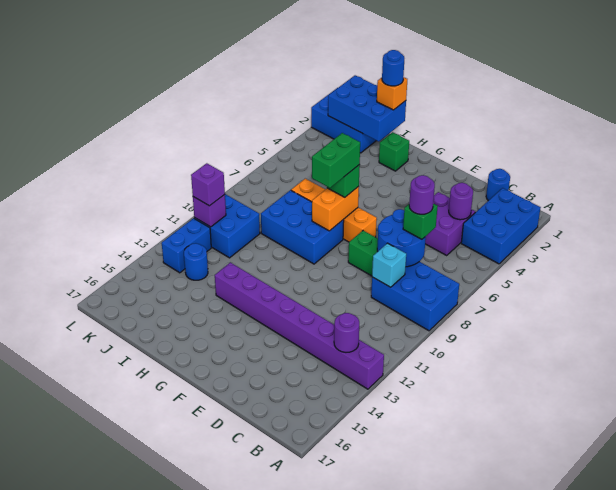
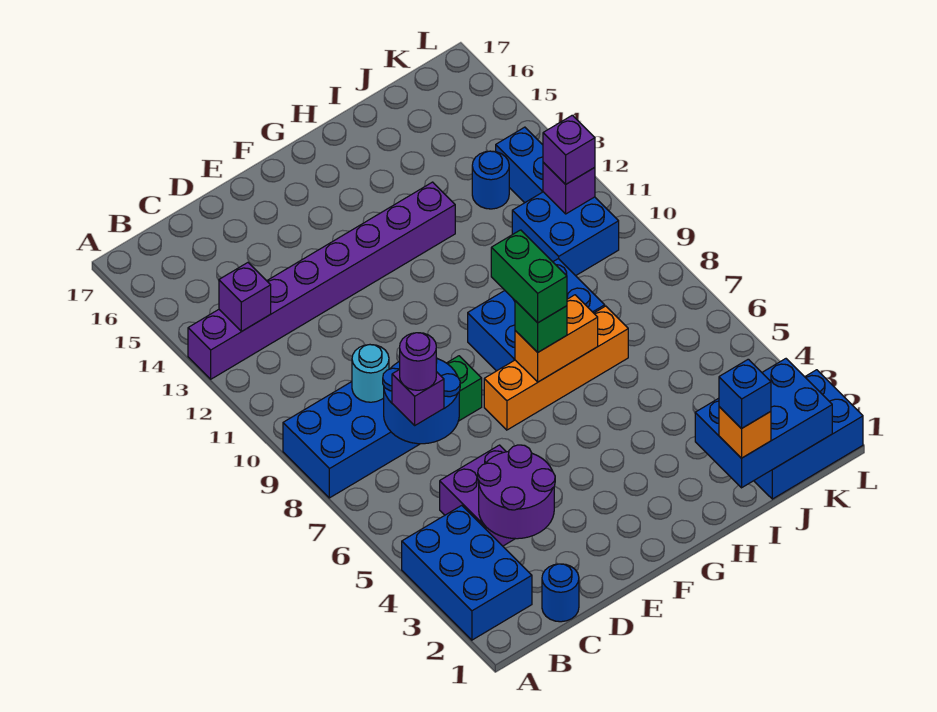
purple round brick B13 level 2 -> purple brick B13 level 2
purple round brick C4 level 2 -> purple round brick C3:D4 level 2
green brick C7 level 3 -> purple brick C7 level 3
cyan brick C9 level 2 -> cyan round brick C9 level 2
orange brick G7:G8 level 2 -> orange brick G7:H7 level 2
green brick H2 level 1 -> none
blue round brick I1 level 4 -> blue brick I1 level 4

